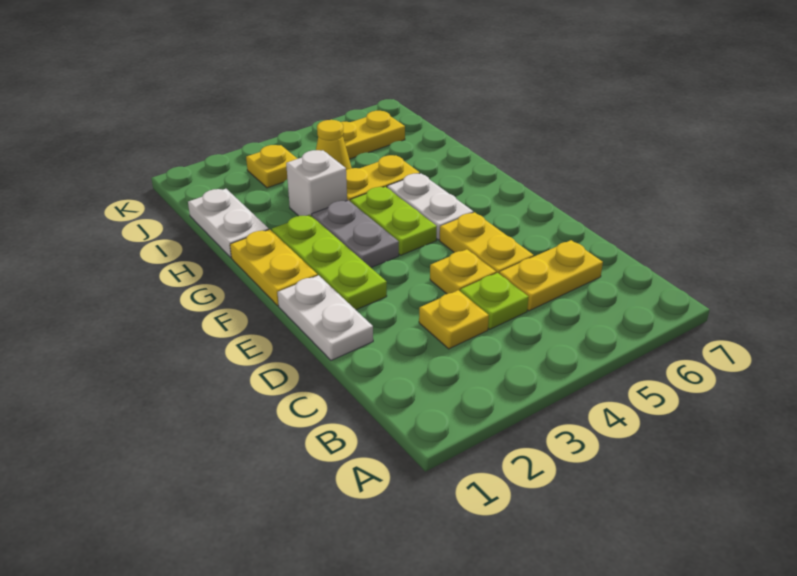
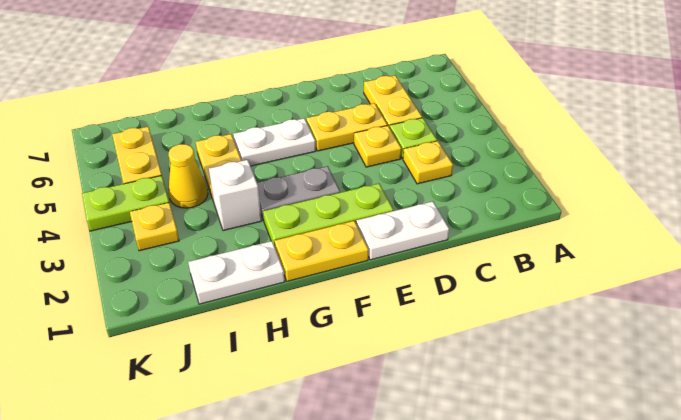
lime plate F4:G4 level 1 -> lime plate J4:K4 level 1

